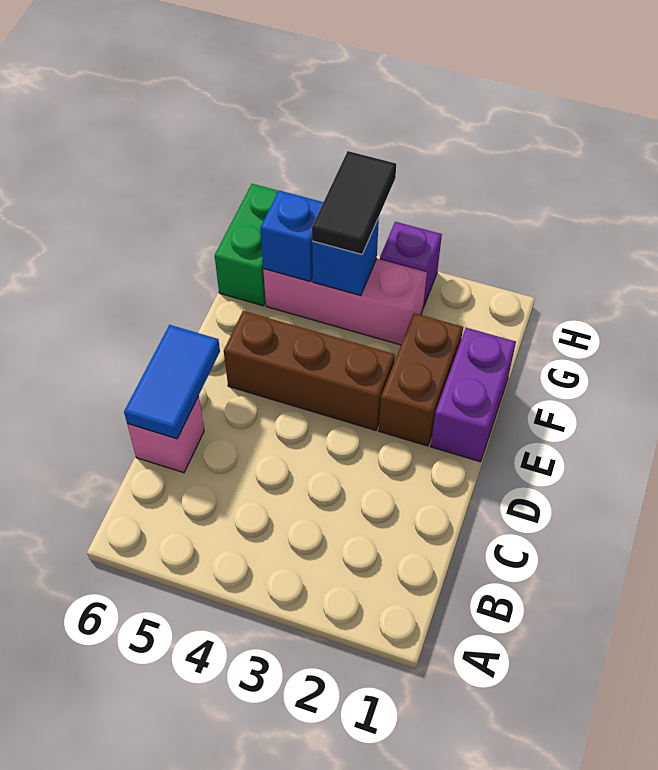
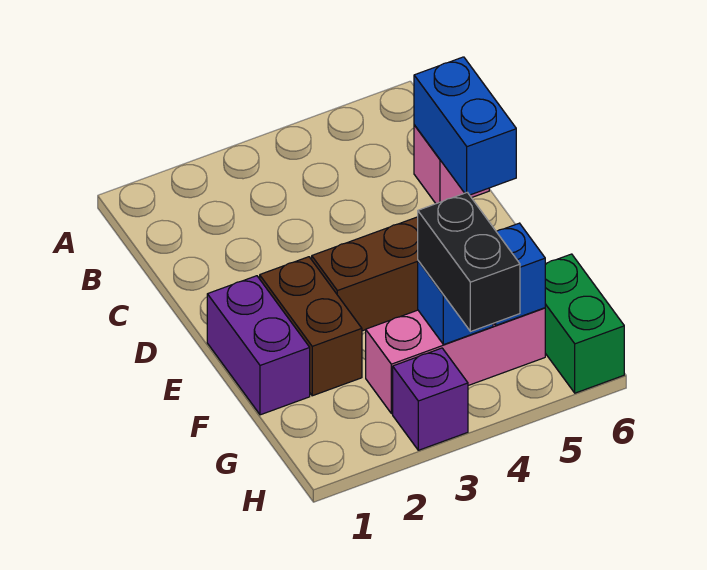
blue tile C6:D6 level 2 -> blue brick C6:D6 level 2
black tile G4:H4 level 3 -> black brick G4:H4 level 3

